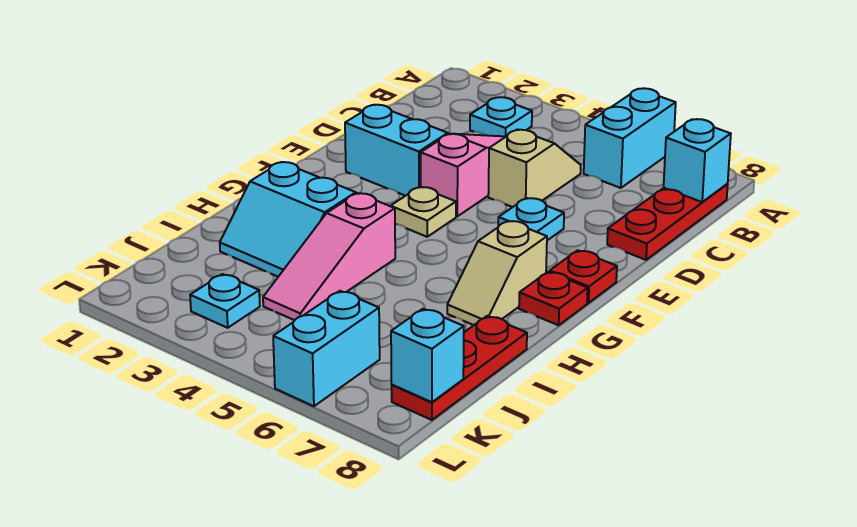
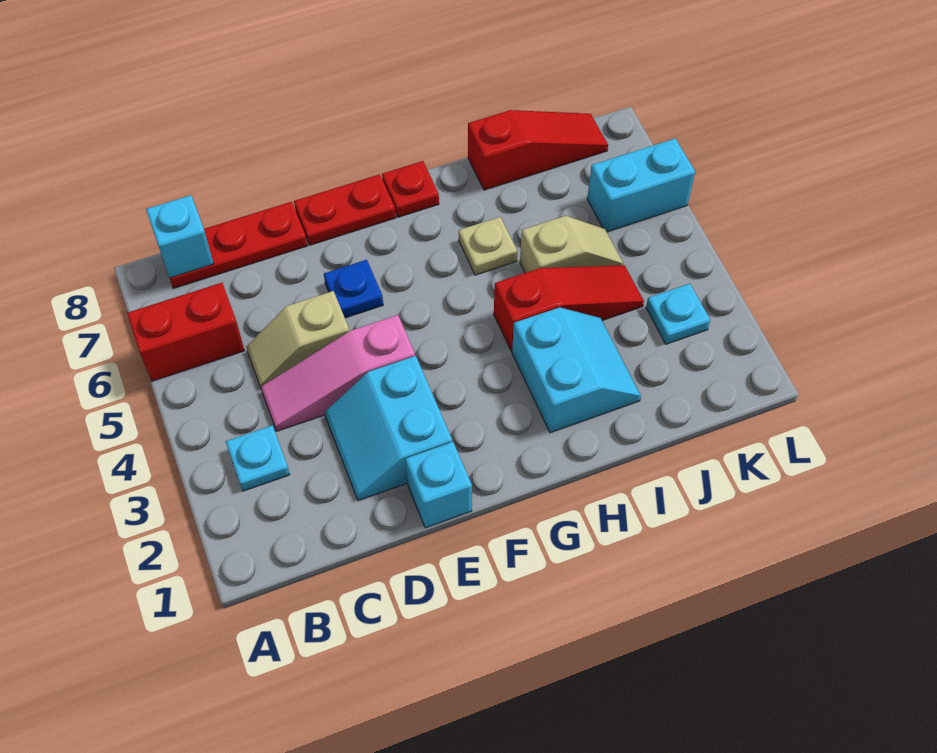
cyan brick A6:B6 level 1 -> red brick A6:B6 level 1
cyan plate E6 level 1 -> blue plate E6 level 1
tan plate F4 level 1 -> tan plate H6 level 1
red plate F8 level 1 -> red plate E8:F8 level 1
tan slope G7:H7 level 1 top G -> tan slope I5:J5 level 1 top I
pink slope H4:J4 level 1 top H -> red slope H4:J4 level 1 top H
red plate I8:K8 level 1 -> red slope I8:K8 level 1 top I
cyan brick K8 level 2 -> cyan brick E1 level 1

